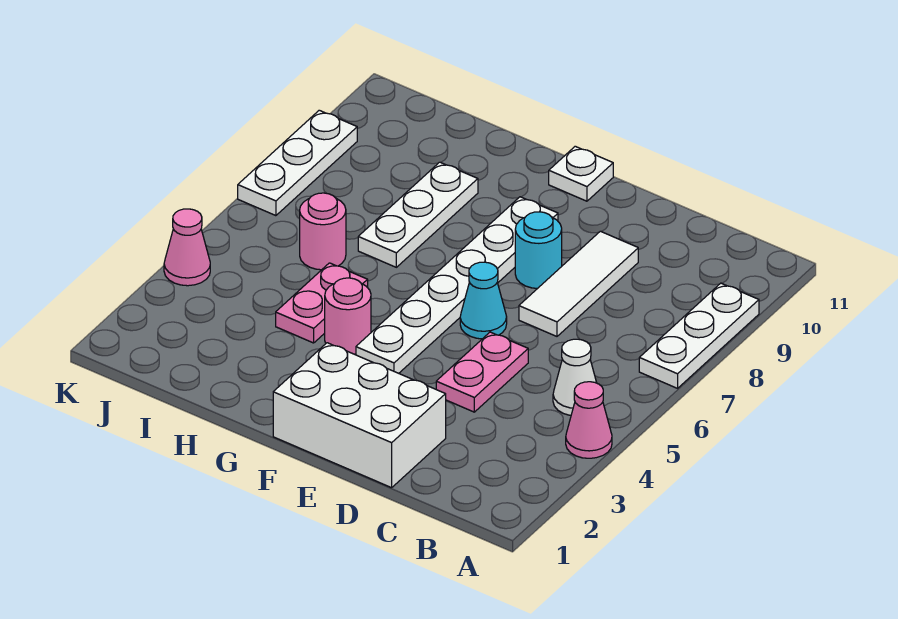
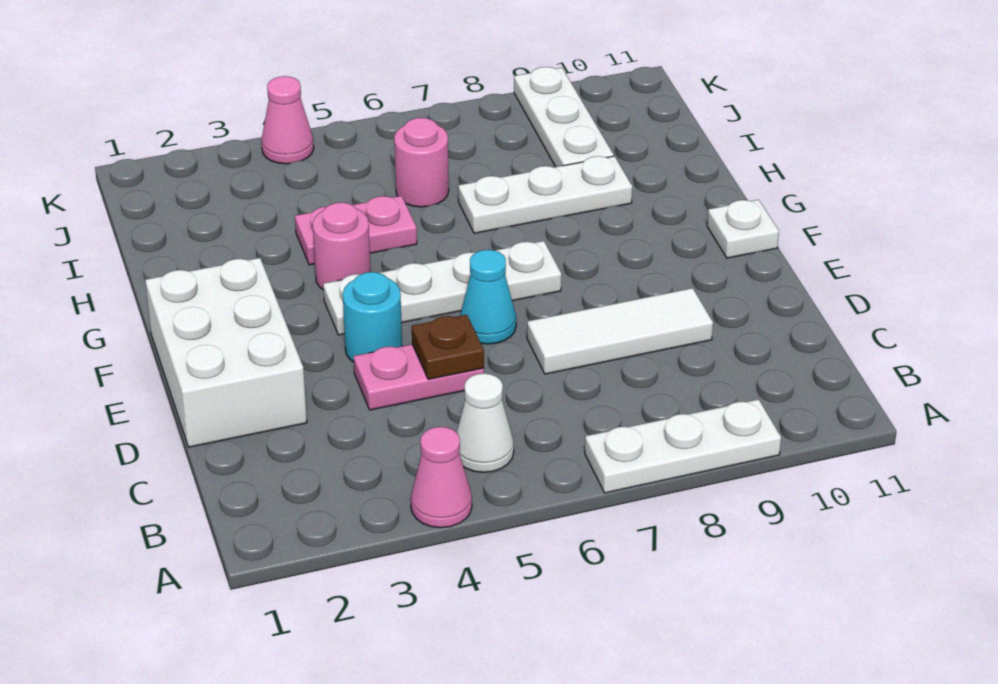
none -> brown plate D5 level 2
cyan round brick E8 level 1 -> cyan round brick E4 level 1
white plate F4:F9 level 1 -> white plate F4:F7 level 1
white plate K7:K9 level 1 -> white plate I9:K9 level 1

